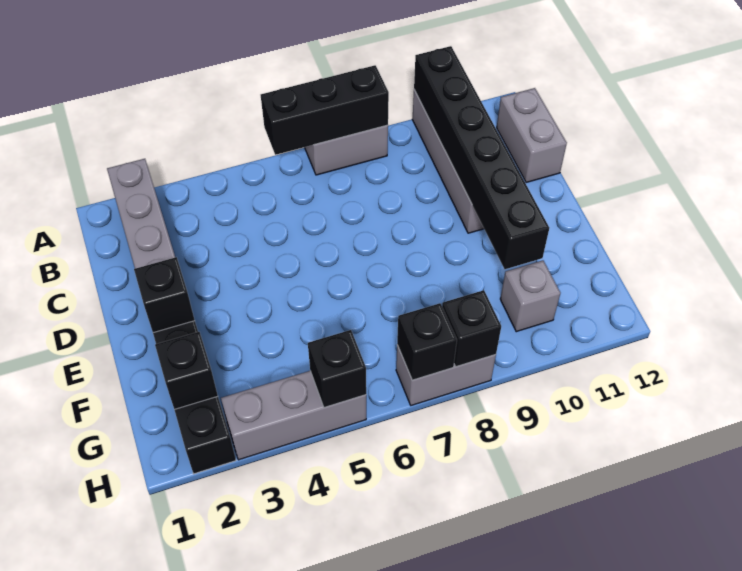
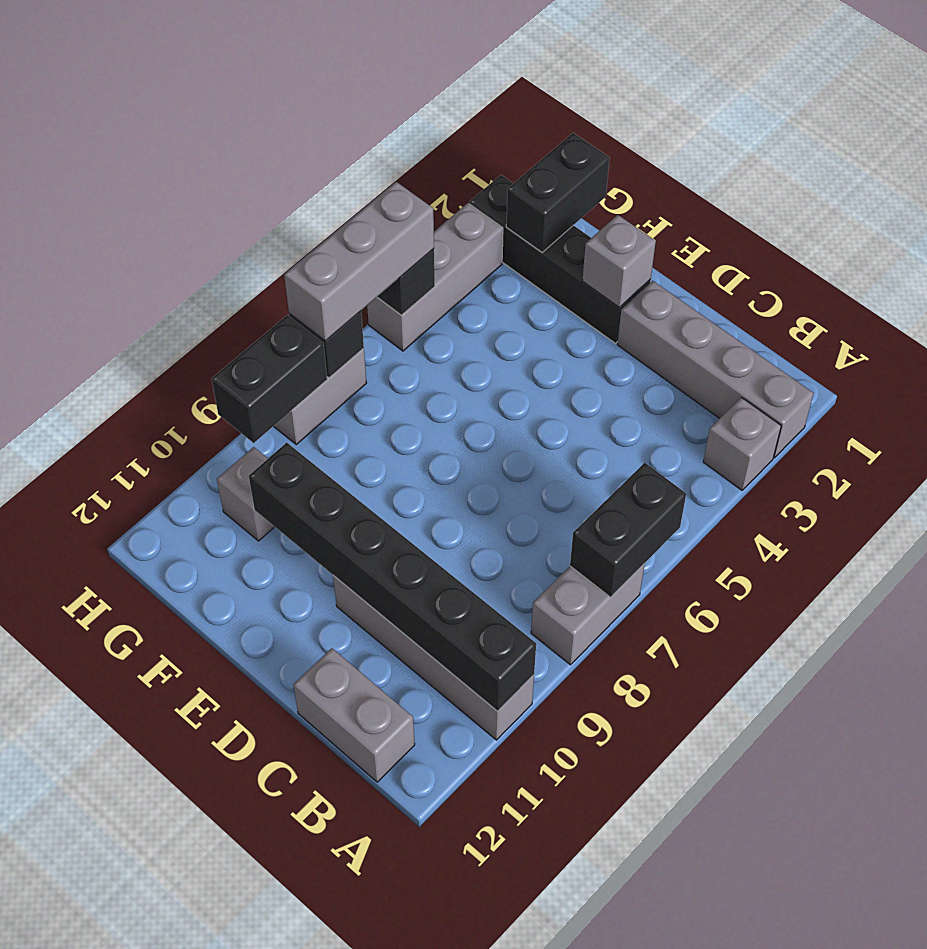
none -> grey brick A3 level 1
black brick A6:A8 level 2 -> black brick A6:A7 level 2
black brick E2 level 2 -> grey brick E2 level 2
black brick G2 level 2 -> black brick G1:G2 level 2
none -> grey brick H5:H7 level 3
black brick H8 level 2 -> black brick H8:H9 level 2

